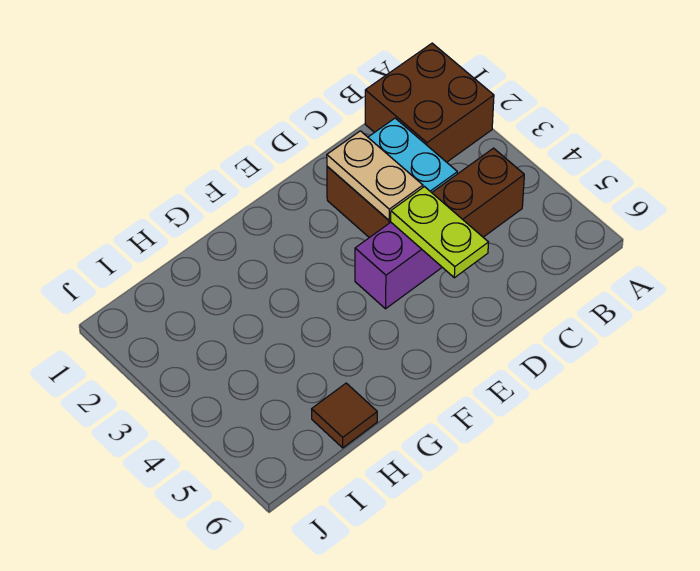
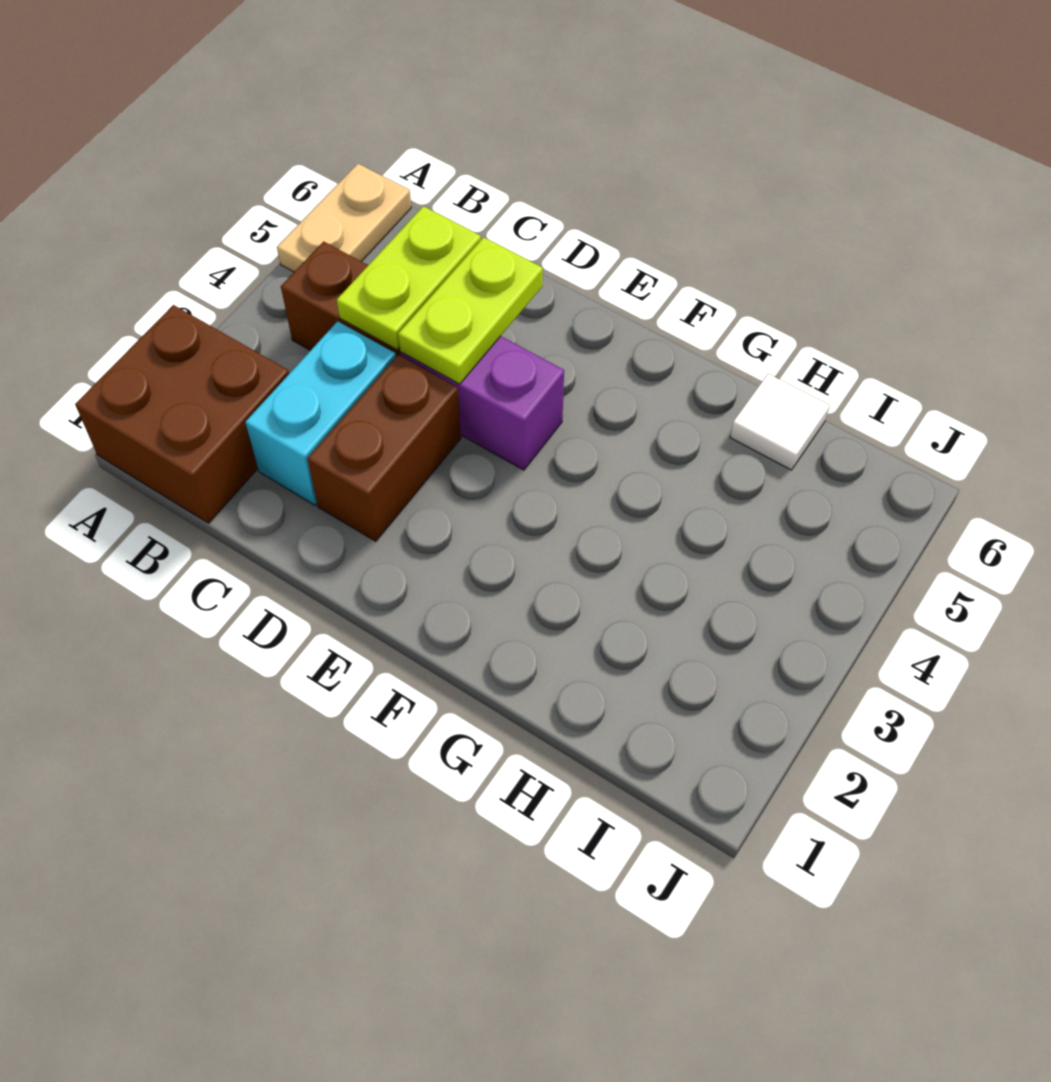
none -> lime plate C4:C5 level 2
tan plate D2:D3 level 2 -> tan plate A5:A6 level 1
brown tile H6 level 1 -> white tile H6 level 1

